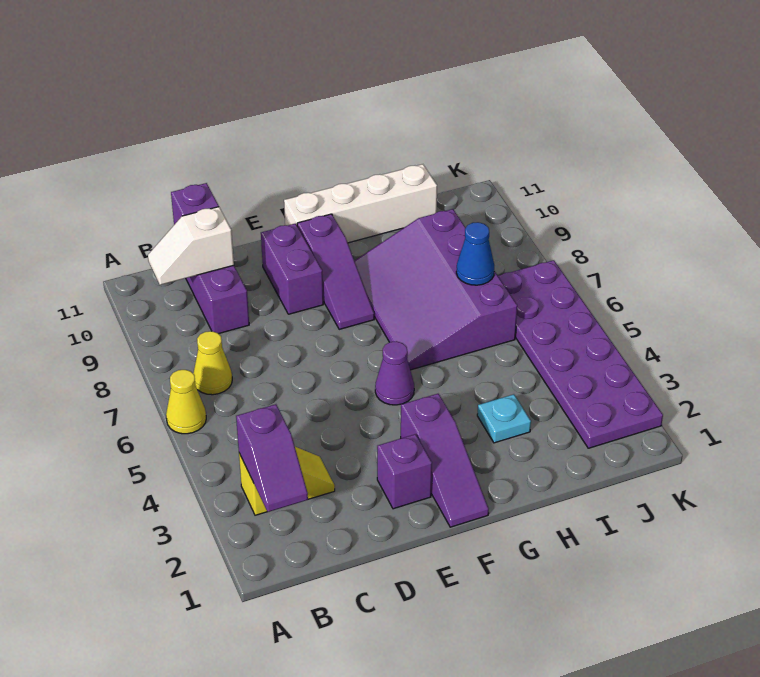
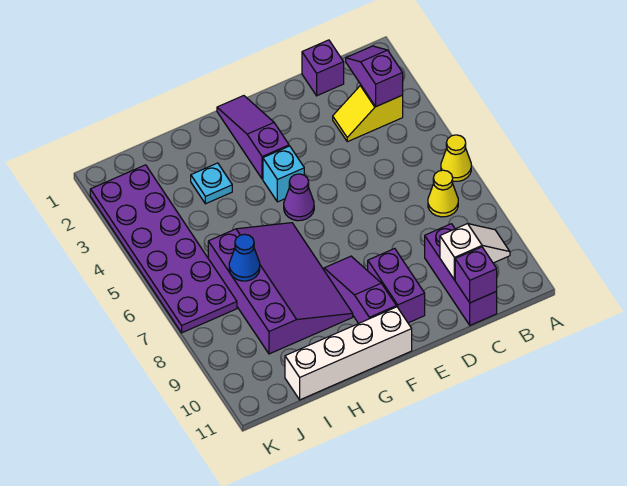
purple brick E2 level 1 -> purple brick C1 level 1
none -> cyan brick F4 level 1

